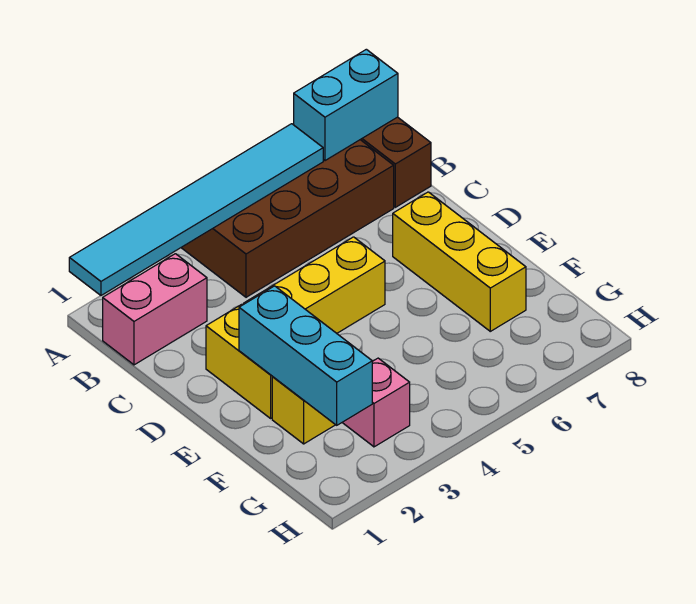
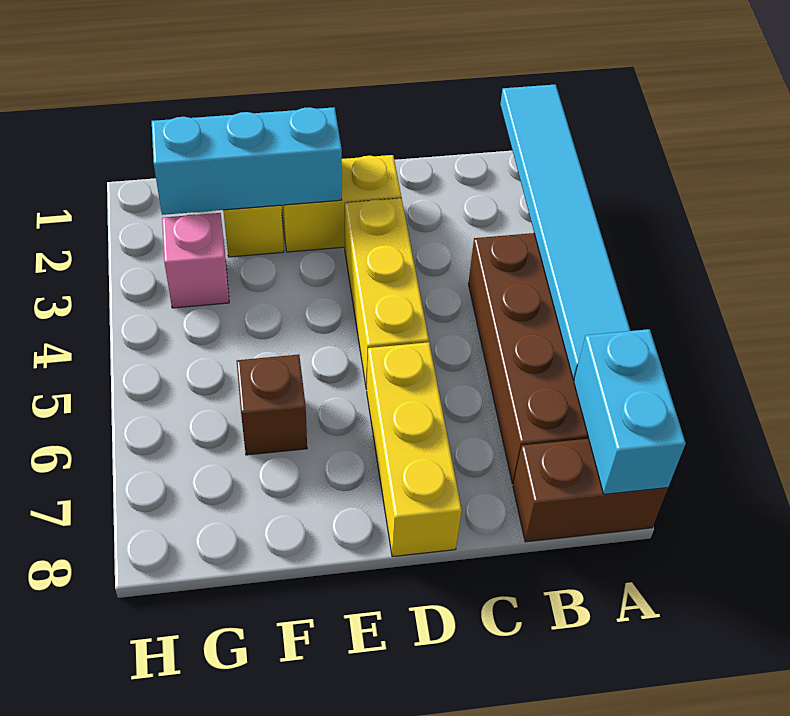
pink brick B1:B2 level 1 -> none
yellow brick D7:F7 level 1 -> yellow brick D6:D8 level 1
none -> brown brick F6 level 1

